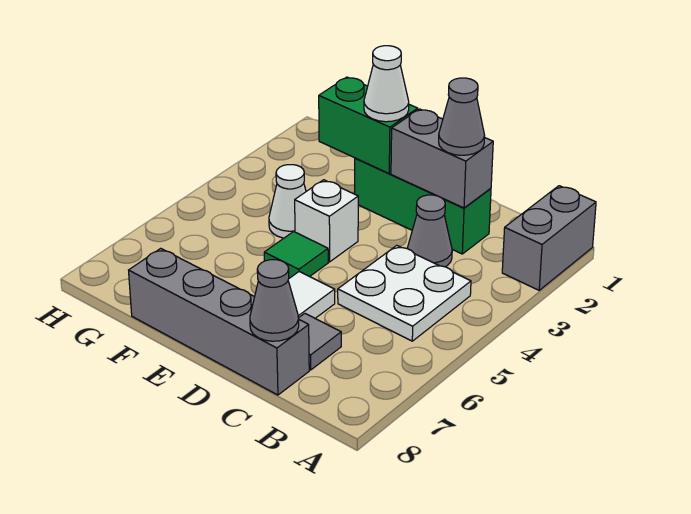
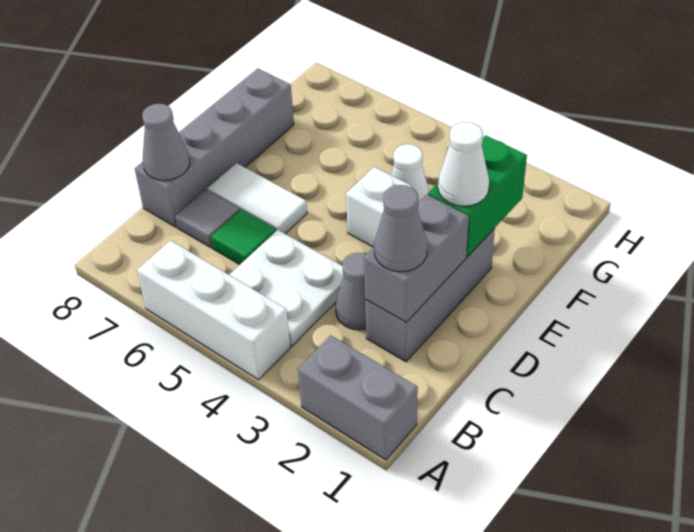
none -> white brick A4:A6 level 1
green brick C2:E2 level 1 -> grey brick C2:E2 level 1
green tile E5 level 1 -> green tile C6 level 1

